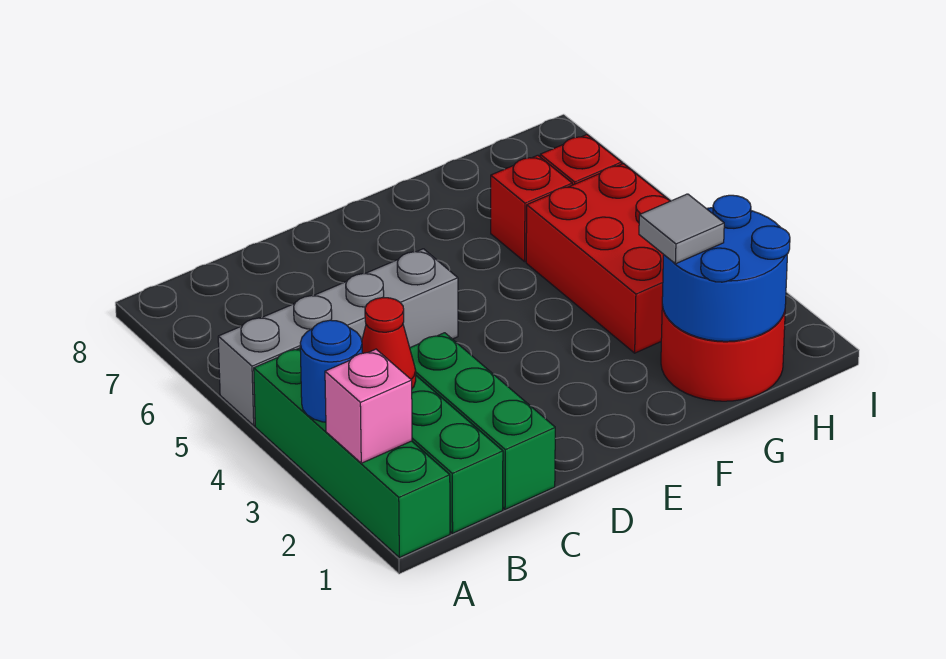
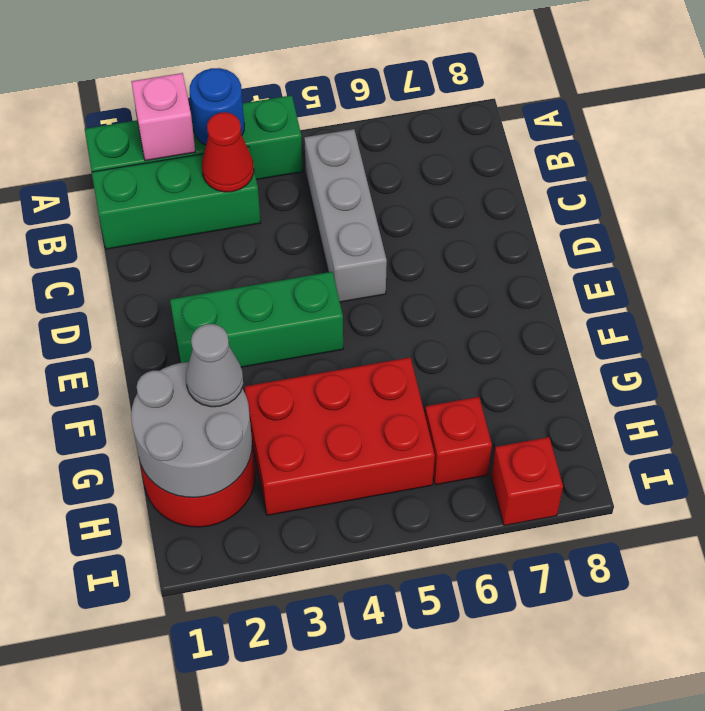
grey brick A5:D5 level 1 -> grey brick B5:D5 level 1
green brick C1:C3 level 1 -> green brick E2:E4 level 1
blue round brick G1:H2 level 2 -> grey round brick G1:H2 level 2
grey tile G2 level 3 -> grey cone G2 level 3
red brick G6 level 1 -> red brick I7 level 1

